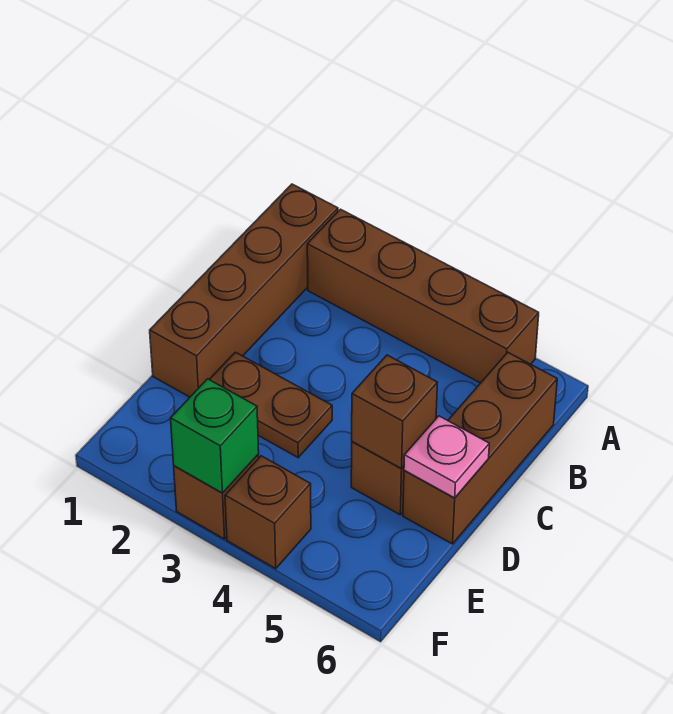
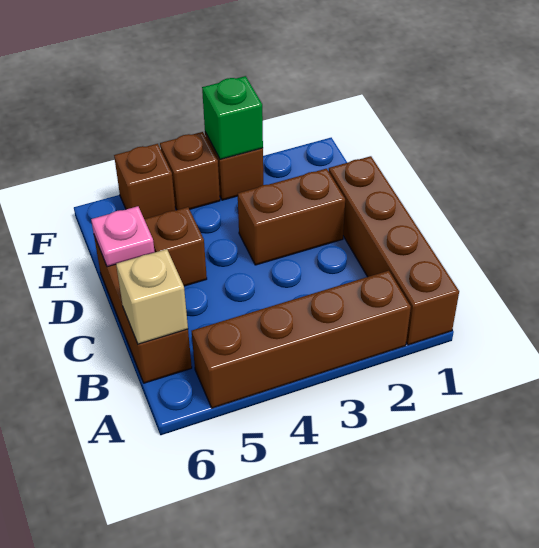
none -> tan brick B6 level 2
brown plate D2:D3 level 1 -> brown brick D2:D3 level 1
brown brick D5 level 2 -> brown brick F5 level 1

